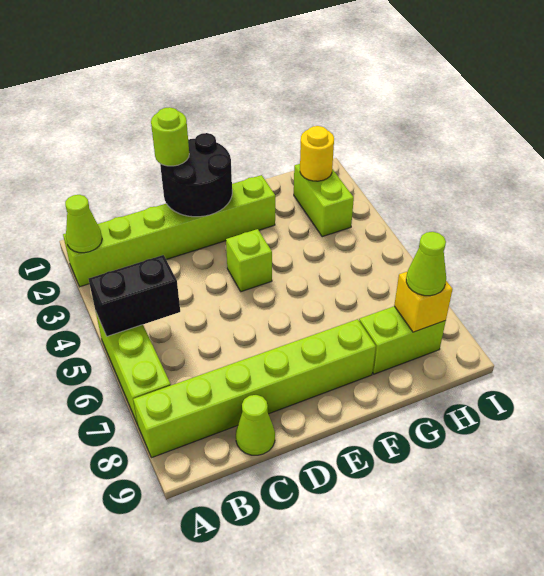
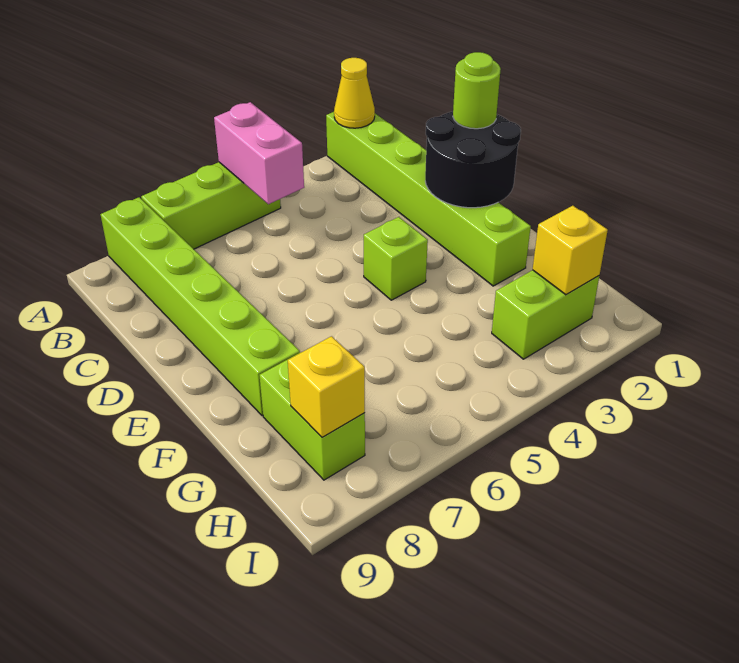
lime cone A2 level 2 -> yellow cone A2 level 2
black brick A5:B5 level 2 -> pink brick A5:B5 level 2
lime cone C9 level 1 -> none
yellow round brick H2 level 2 -> yellow brick H2 level 2
lime cone H8 level 3 -> none

